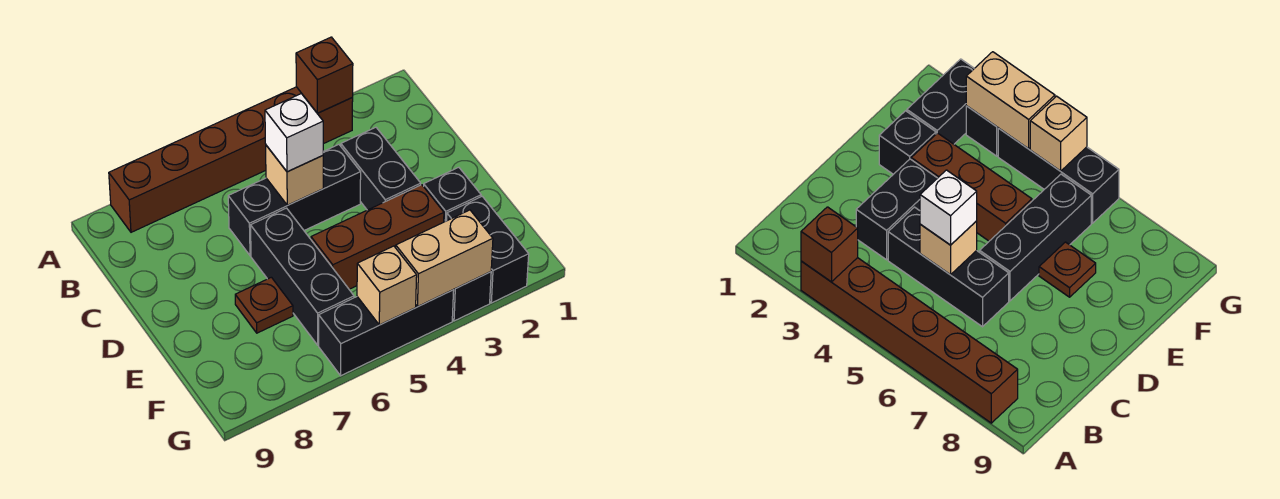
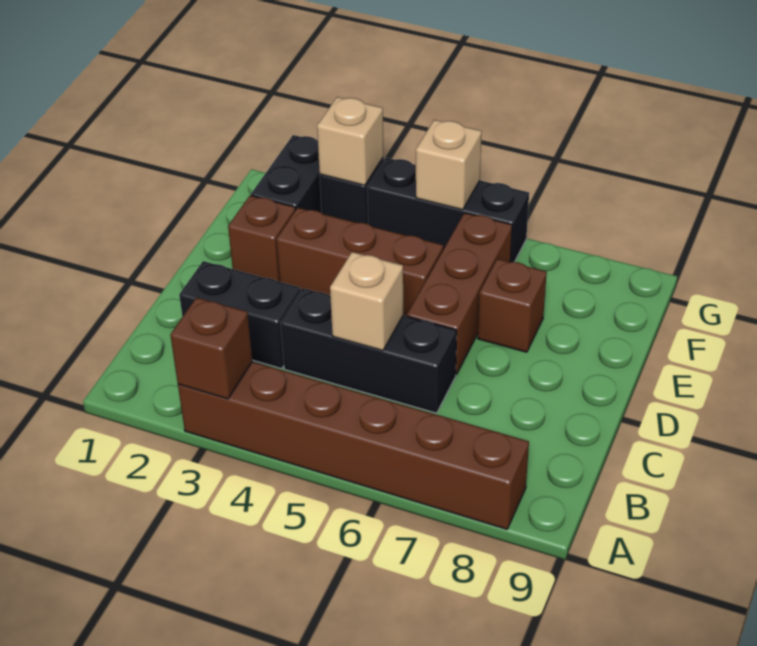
black brick C3:D3 level 1 -> black brick C2:C3 level 1
white brick C5 level 3 -> none
black brick D6:F6 level 1 -> brown brick D6:F6 level 1
black brick E2 level 1 -> brown brick E2 level 1
brown plate E7 level 1 -> brown brick E7 level 1
tan brick G3:G4 level 2 -> tan brick G3 level 2

